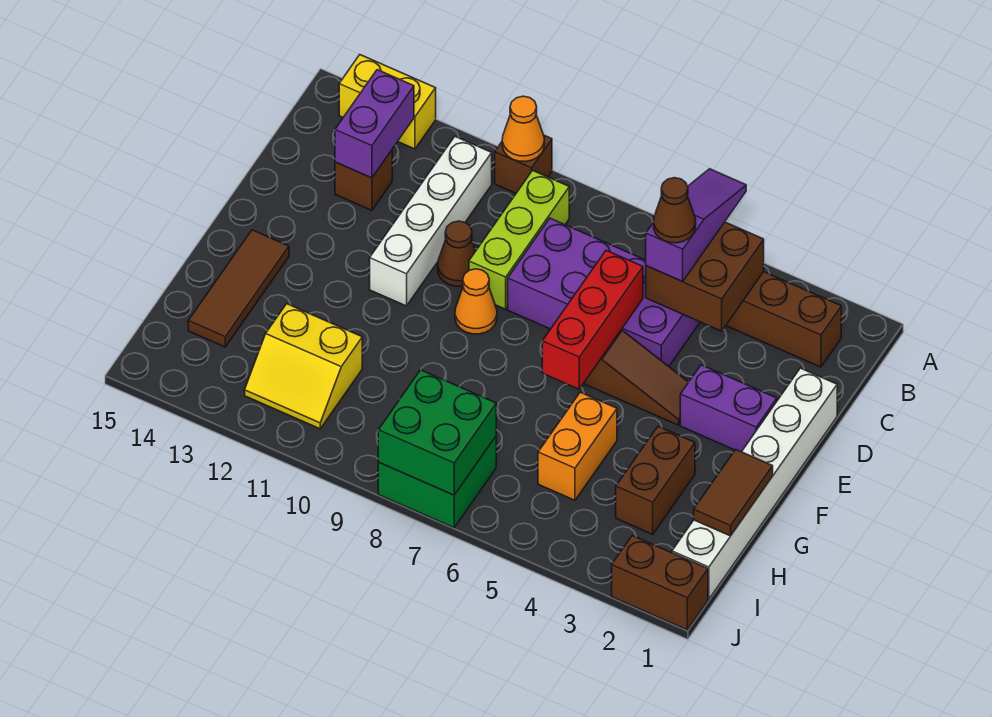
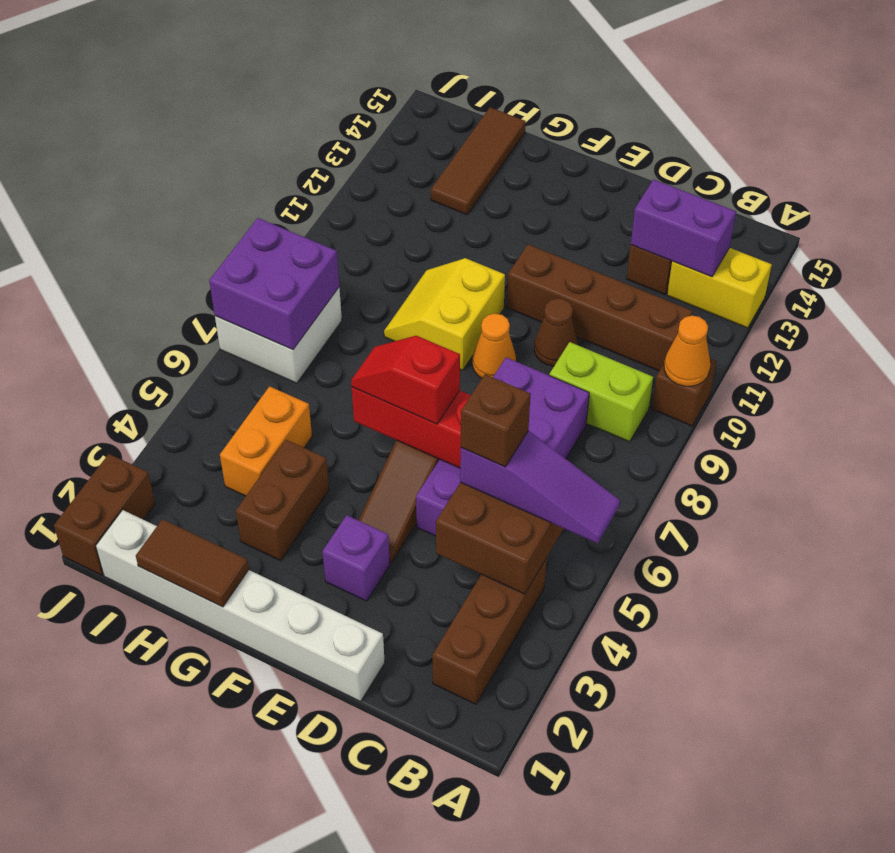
yellow brick A13:A14 level 1 -> yellow brick A13:B13 level 1
lime brick B9:D9 level 1 -> lime brick B9:C9 level 1
white brick B11:E11 level 1 -> brown brick B11:E11 level 1
brown cone C5 level 4 -> brown brick C5 level 4
purple brick E2:E3 level 1 -> purple brick E3 level 1
none -> red slope E6:F6 level 3 top E
brown tile F14:H14 level 1 -> brown tile H13:H15 level 1
brown brick G3:H3 level 1 -> brown brick G3:G4 level 1
orange brick G5:H5 level 1 -> orange brick H4:H5 level 1
yellow slope H11:I12 level 1 top H -> yellow slope F9:G10 level 1 top F
green brick I7:J8 level 1 -> white brick I7:J8 level 1
green brick I7:J8 level 2 -> purple brick I7:J8 level 2

